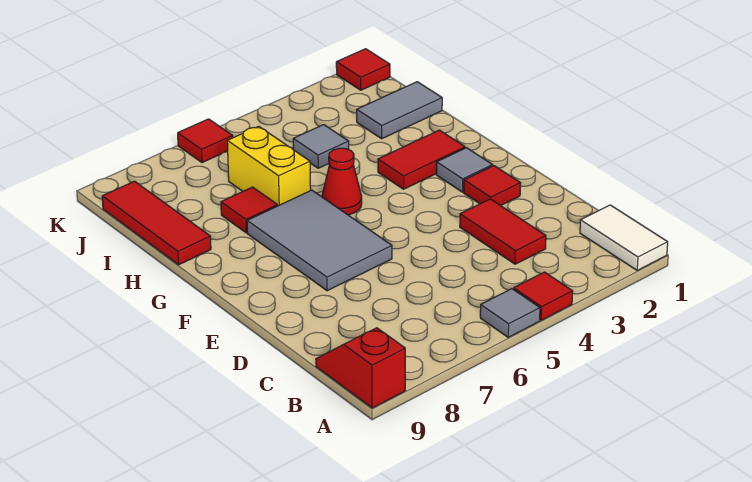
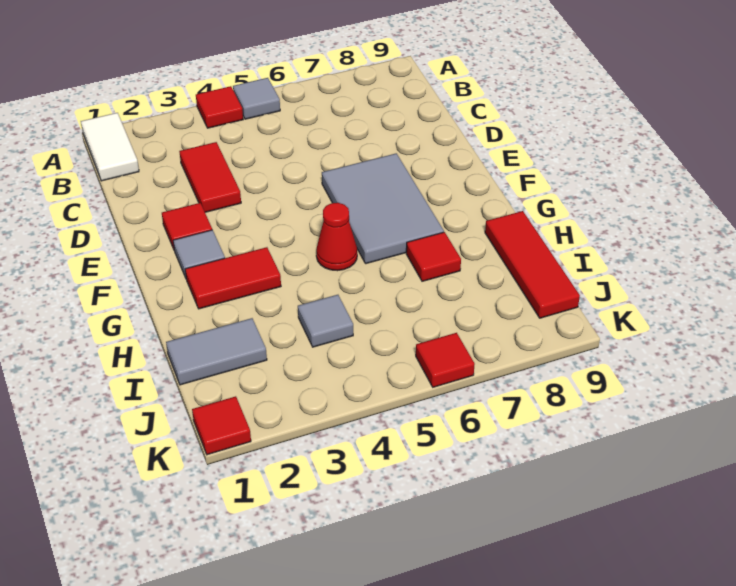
red slope A9:B9 level 1 top A -> none
yellow brick H6:I6 level 1 -> none

